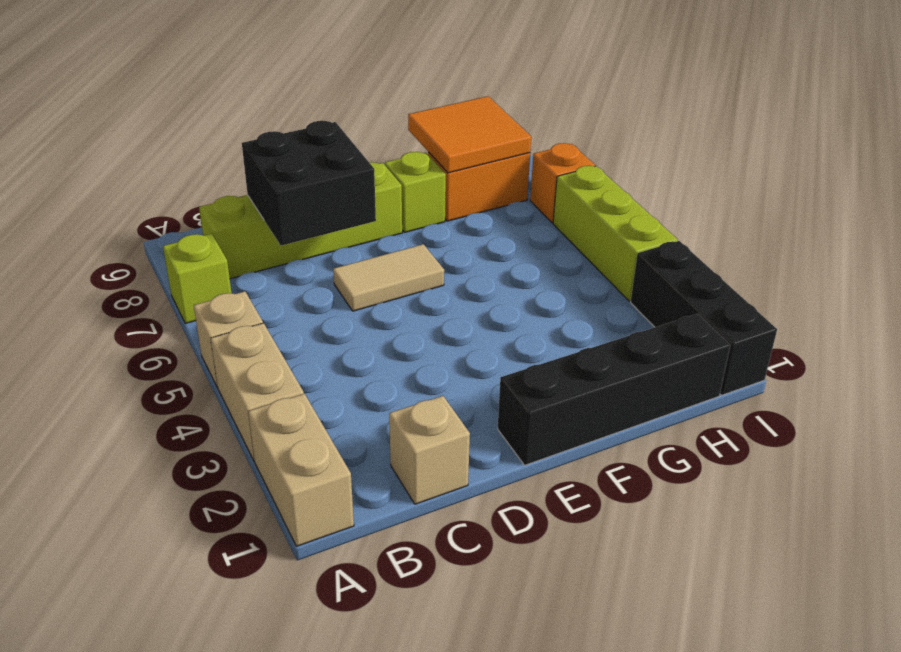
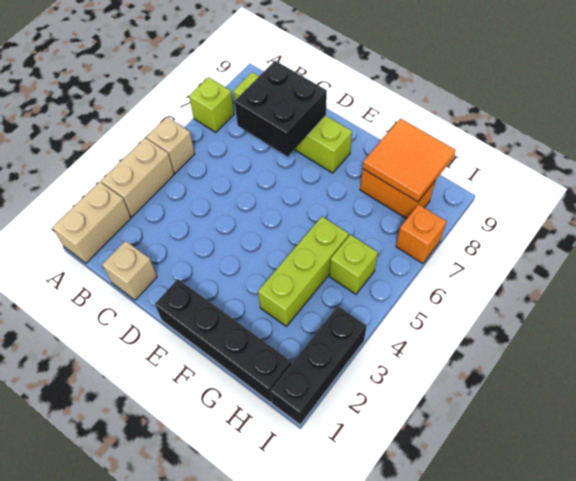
tan tile D6:E6 level 1 -> none
lime brick F8 level 1 -> lime brick H5 level 1
lime brick I4:I6 level 1 -> lime brick G3:G5 level 1

